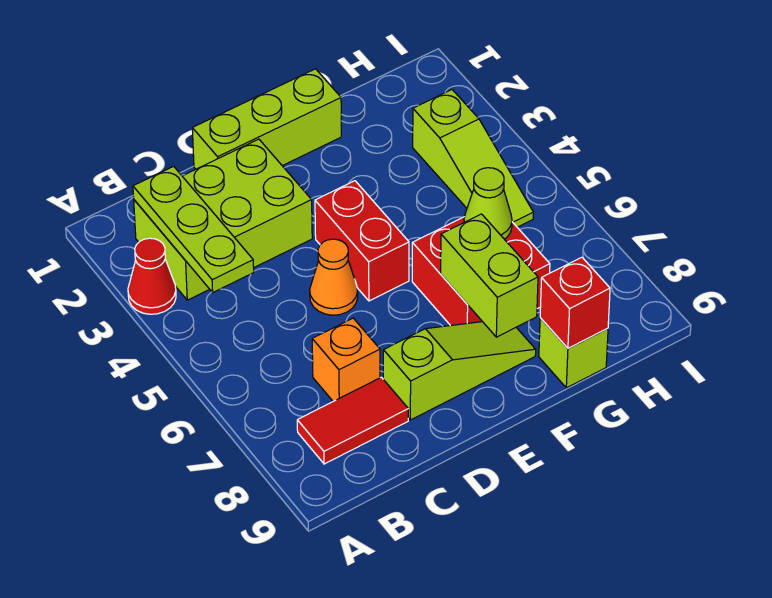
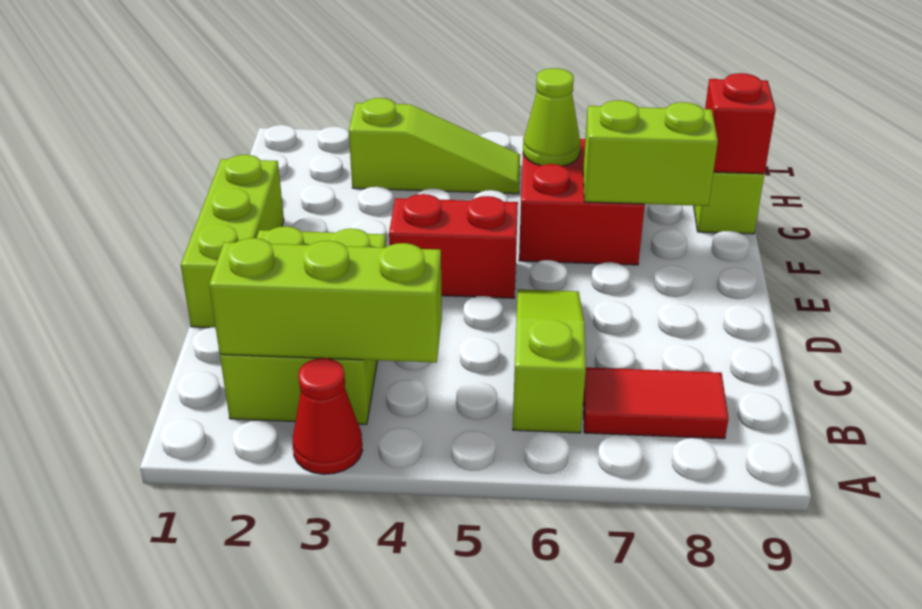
lime plate B2:B4 level 2 -> lime brick B2:B4 level 2
red tile B8:C8 level 1 -> red tile B7:B8 level 1
orange brick C7 level 1 -> none
orange cone D5 level 1 -> none
lime slope D8:F8 level 1 top D -> lime slope B6:D6 level 1 top B

